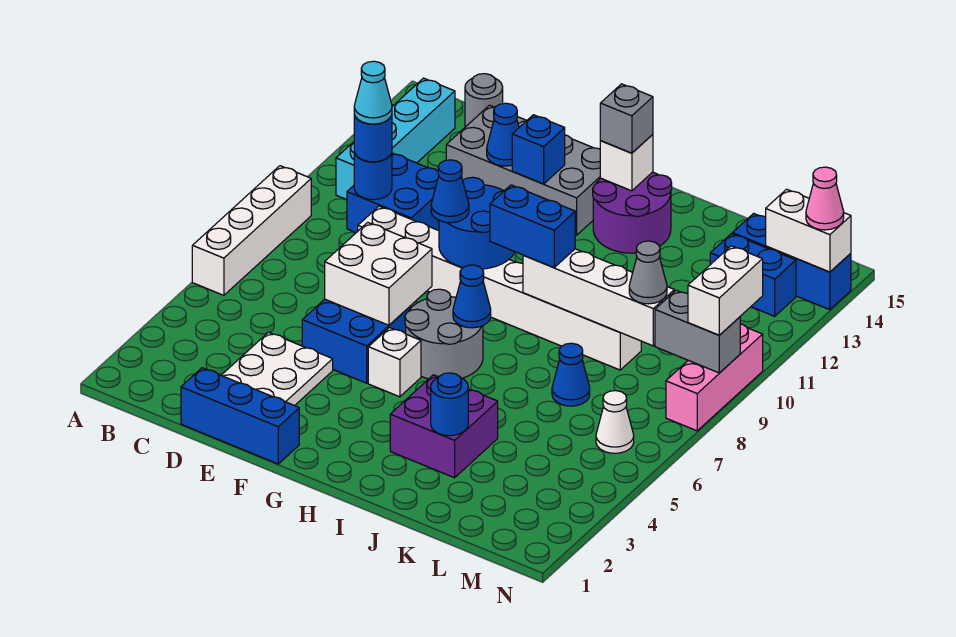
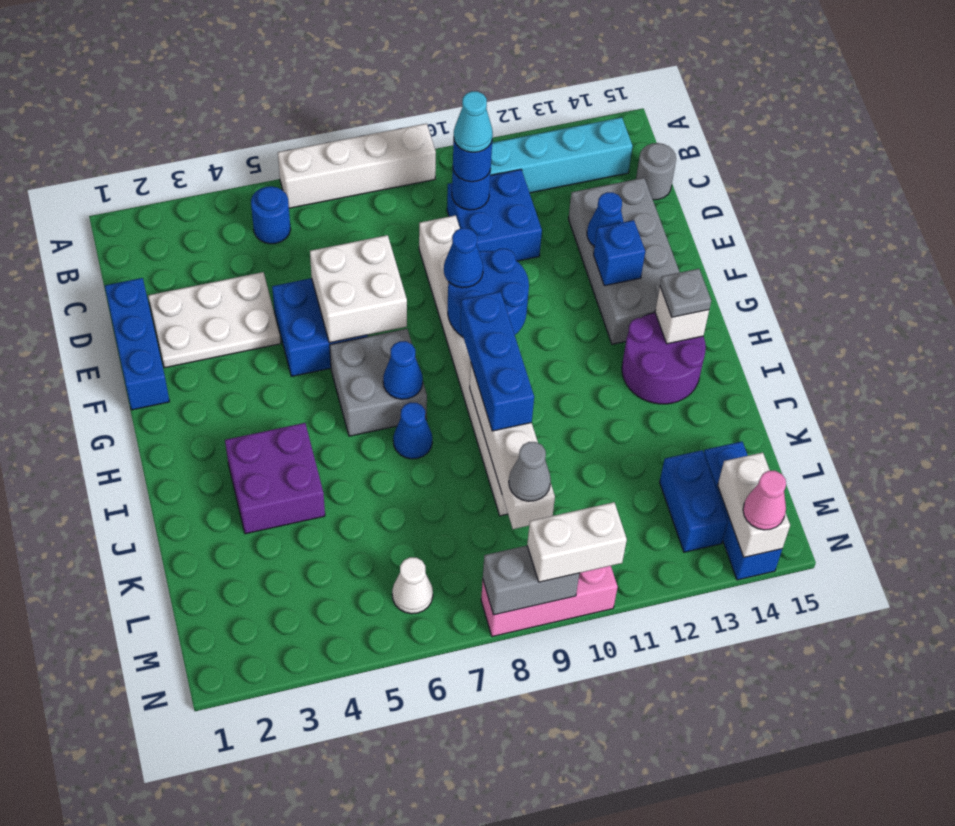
white brick G5 level 1 -> none
grey round brick G6:H7 level 1 -> grey brick G6:H7 level 1
blue brick H9:I9 level 3 -> blue brick H9:J9 level 3
grey brick H14 level 3 -> grey plate H14 level 3
blue round brick J3 level 2 -> blue round brick B5 level 1
blue cone K7 level 1 -> blue cone I7 level 1
grey brick M9:N9 level 2 -> grey brick N8:N9 level 2

